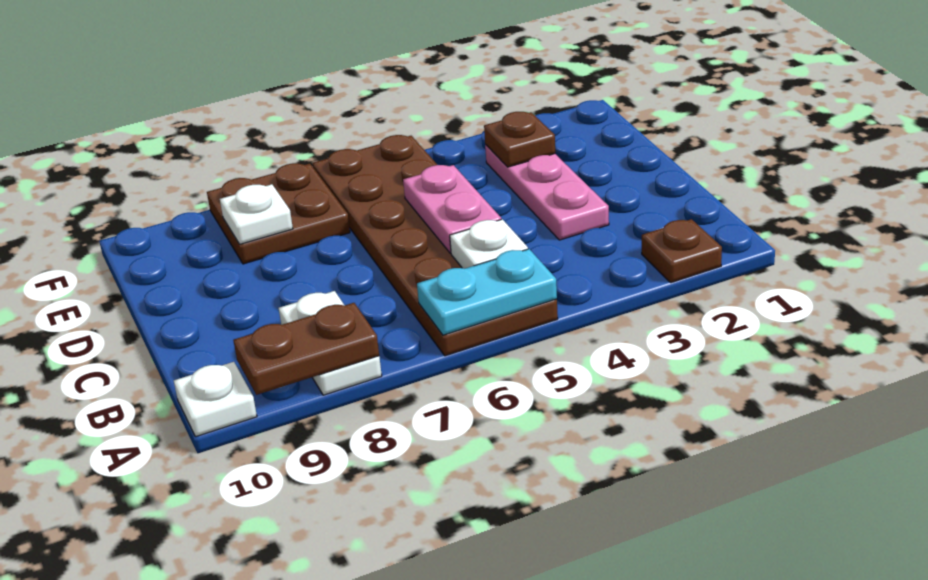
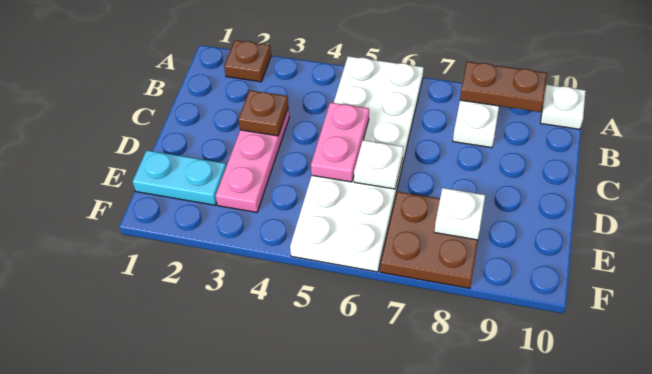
brown plate A5:F6 level 1 -> white plate A5:F6 level 1
cyan plate A5:A6 level 2 -> cyan plate E1:E2 level 1
white plate B5 level 2 -> white plate D6 level 2
brown plate E3 level 2 -> brown plate C3 level 2

